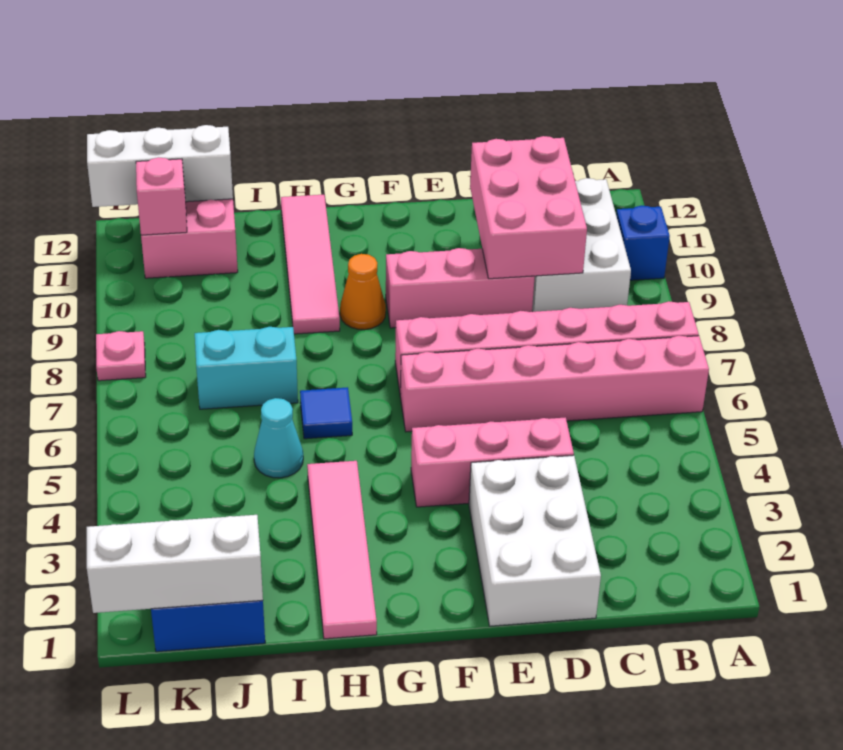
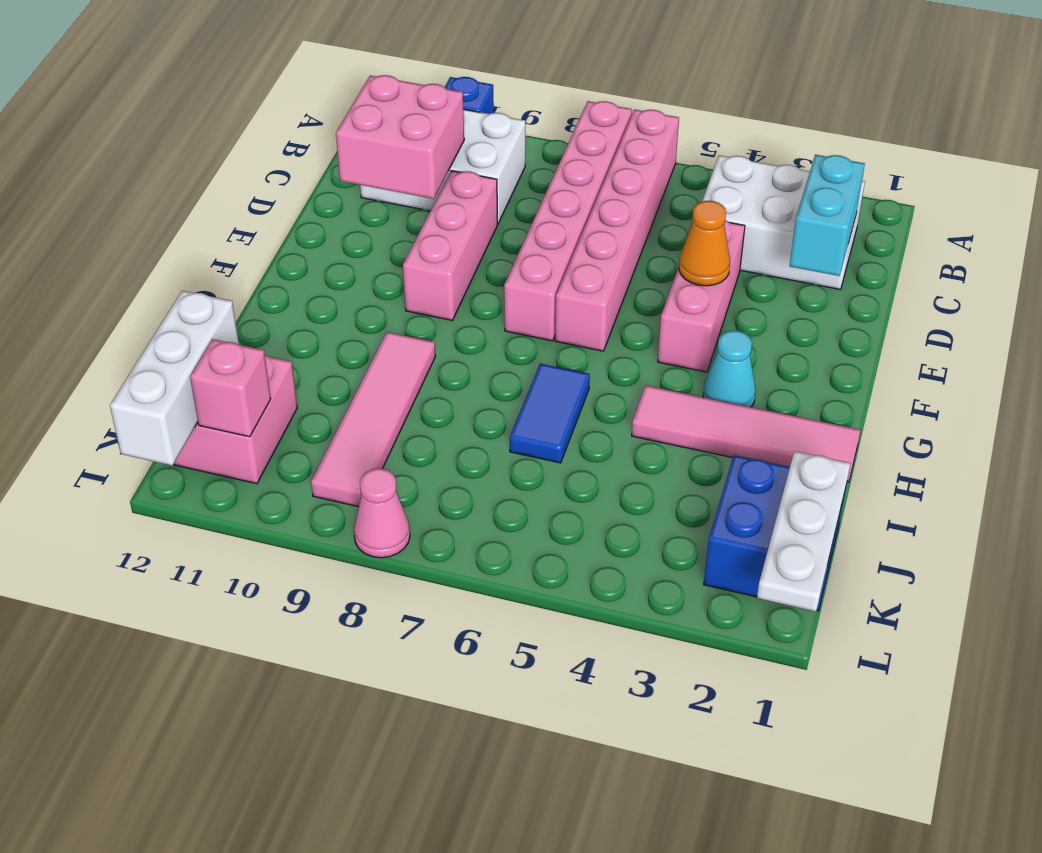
pink brick C9:D11 level 2 -> pink brick C10:D11 level 2
white brick D1:E3 level 1 -> white brick B2:C4 level 1
orange cone G9 level 1 -> orange cone E4 level 2
blue tile H6 level 1 -> blue tile H6:I6 level 1
pink tile H9:H12 level 1 -> pink tile H9:K9 level 1
cyan cone I5 level 1 -> cyan cone G3 level 1
cyan brick I7:J7 level 1 -> cyan brick C2:D2 level 2
white brick J1:L1 level 2 -> white plate J1:L1 level 2
pink plate L8 level 1 -> pink cone L8 level 1

